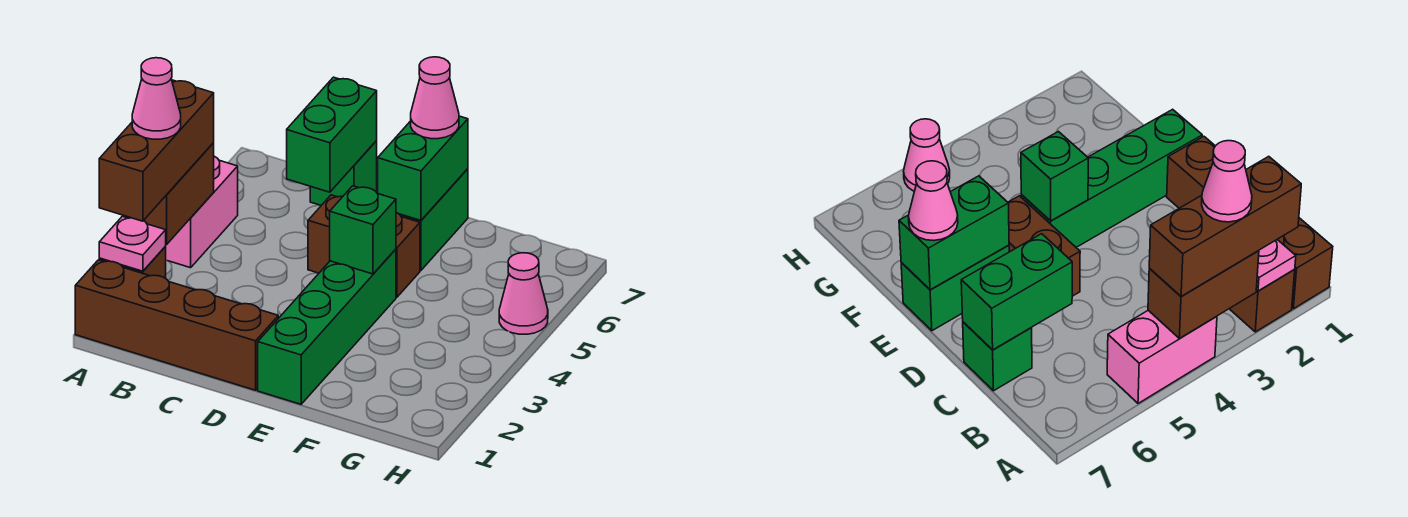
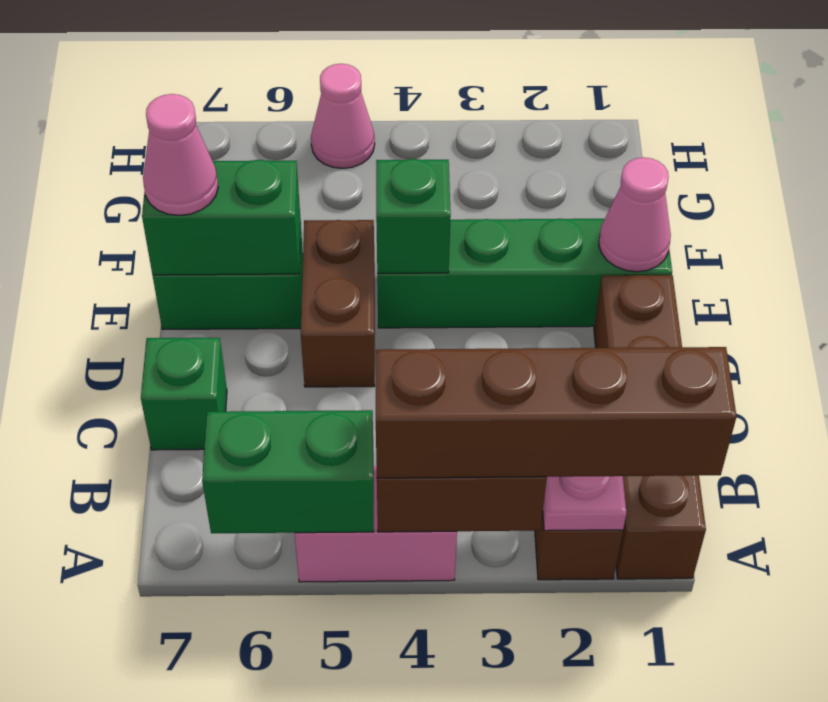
brown brick A2:A4 level 3 -> brown brick A1:A4 level 3
pink cone A3 level 4 -> pink cone E1 level 2
green brick C6:C7 level 2 -> green brick A5:A6 level 2

